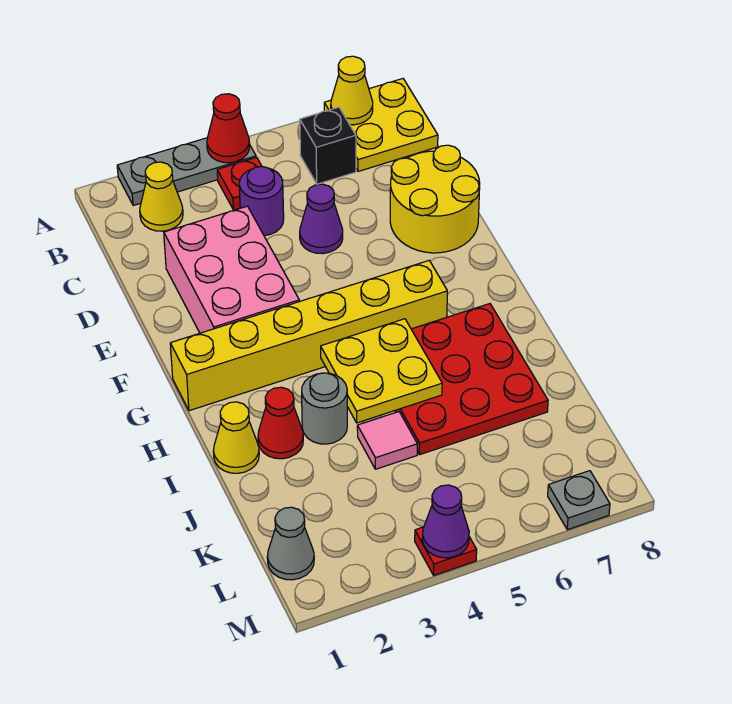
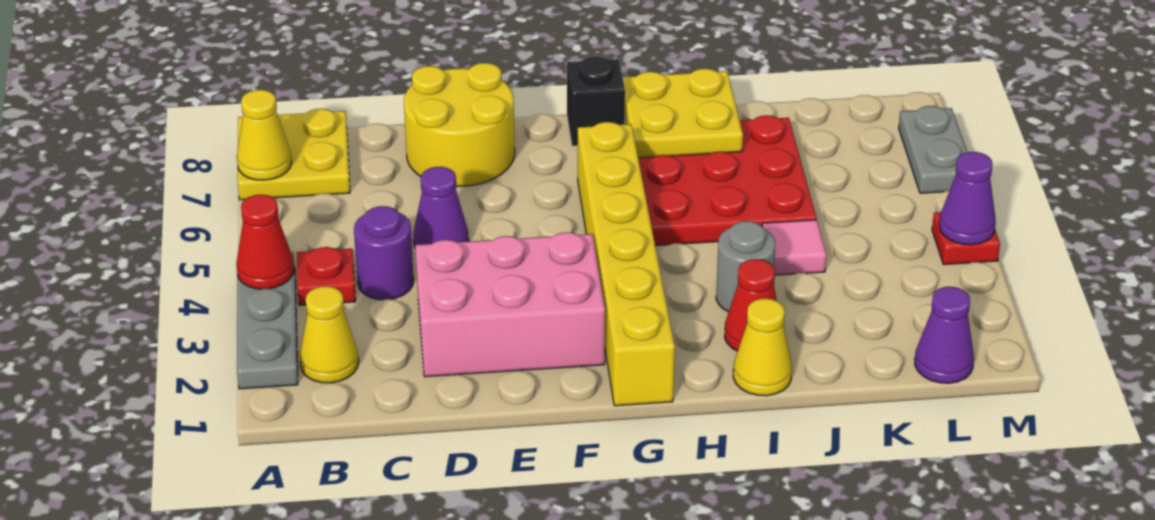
black brick B6 level 1 -> black brick G8 level 1
yellow plate H4:I5 level 2 -> yellow plate H7:I8 level 2
grey cone L1 level 1 -> purple cone L1 level 1
grey plate M7 level 1 -> grey plate M6:M7 level 1

